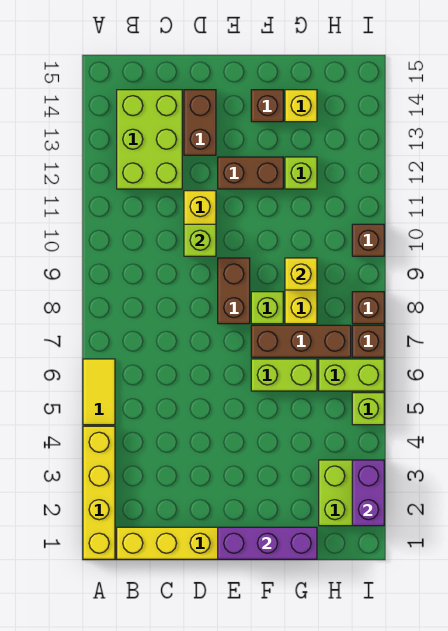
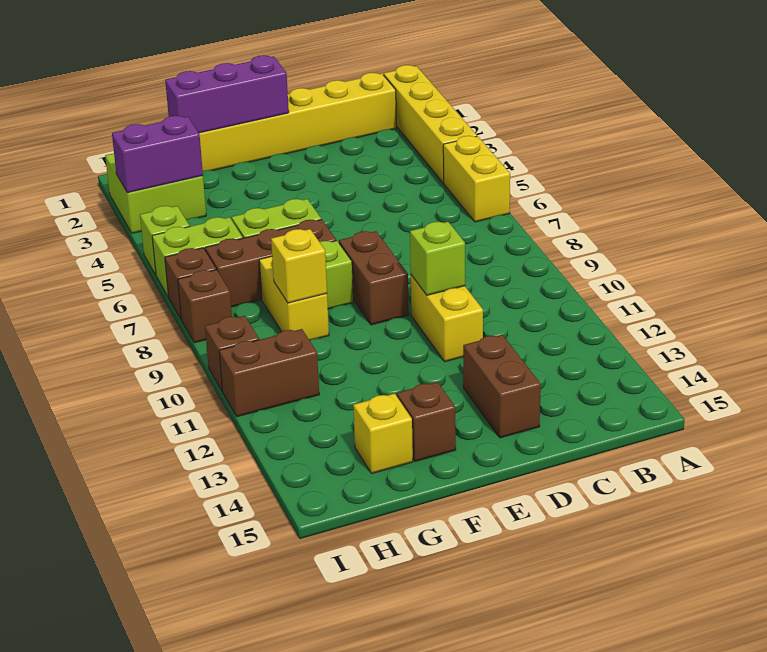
yellow tile A5:A6 level 1 -> yellow brick A5:A6 level 1
lime brick B12:C14 level 1 -> none
brown brick E12:F12 level 1 -> brown brick H11:I11 level 1
lime brick G12 level 1 -> none
purple brick I2:I3 level 2 -> purple brick H3:I3 level 2

